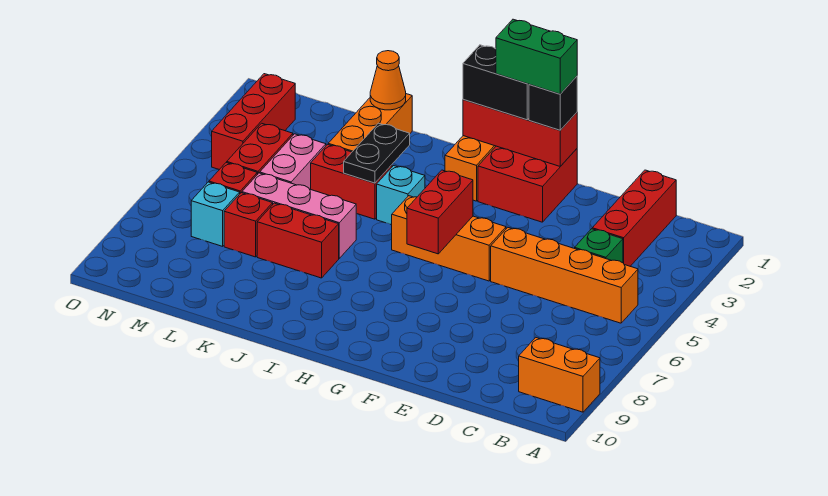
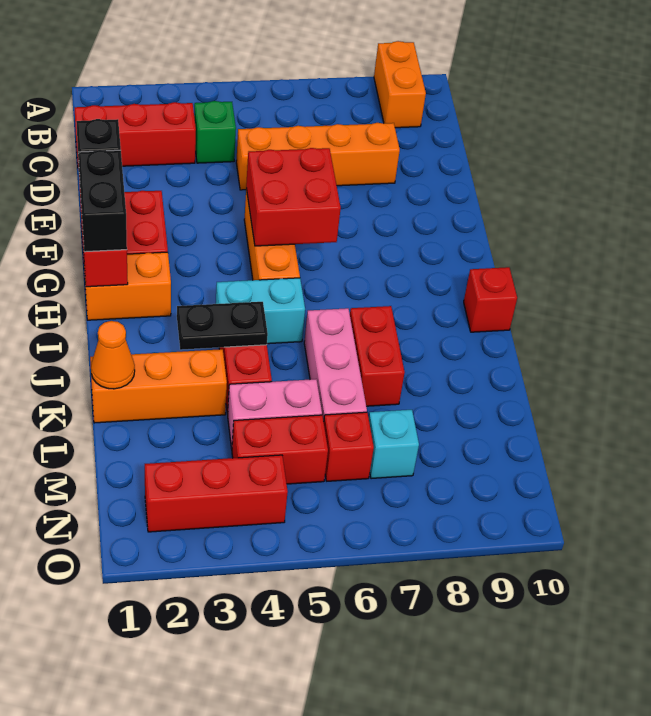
orange brick B5:E5 level 1 -> orange brick D5:D8 level 1
green brick F1:G1 level 4 -> none
red brick G5:G6 level 2 -> red brick F5:G6 level 2
cyan brick I4 level 1 -> cyan brick I4:I5 level 1
red brick L7 level 1 -> red brick I10 level 1

